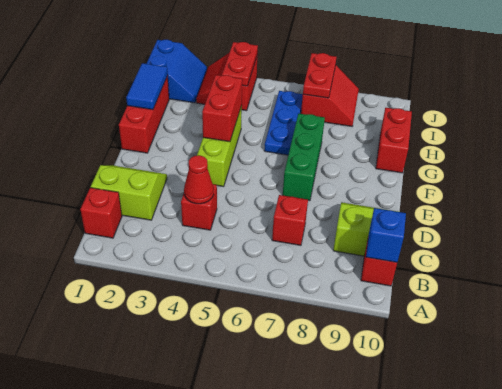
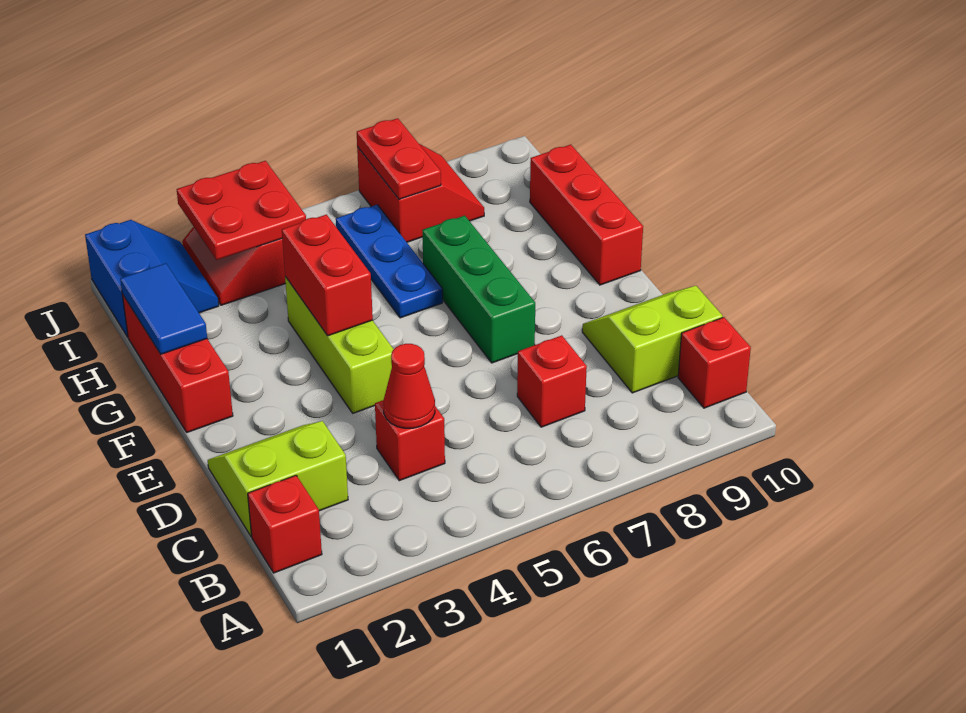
blue brick B10 level 2 -> none
red brick G10:H10 level 1 -> red brick F10:H10 level 1
red plate I4:J4 level 2 -> red plate I3:J4 level 2

